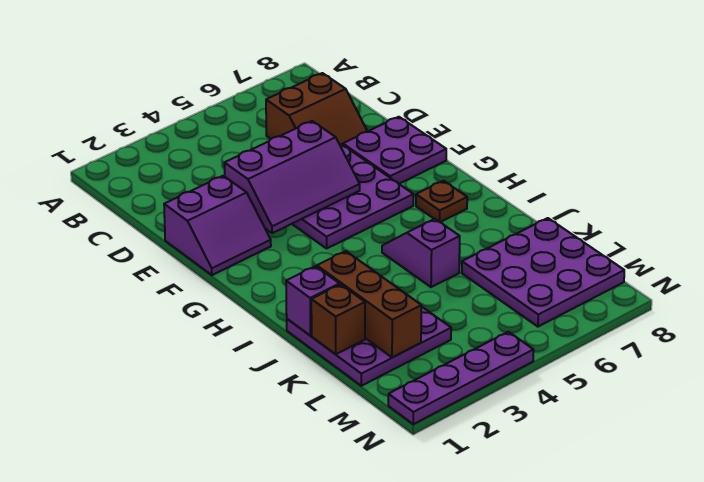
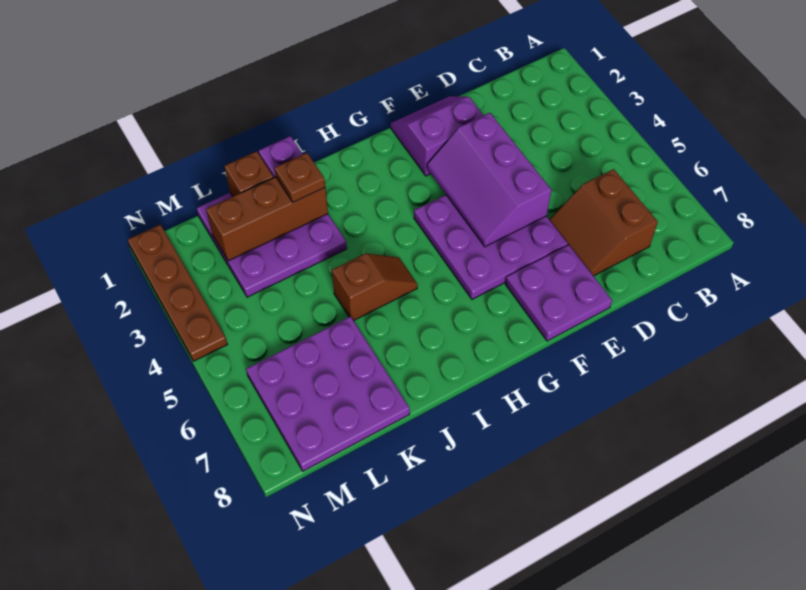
purple slope E1:F2 level 1 top E -> purple slope E1:F2 level 1 top 2
brown plate H7 level 1 -> brown plate J2 level 3
purple slope I5:J5 level 1 top J -> brown slope I5:J5 level 1 top J
purple plate N1:N4 level 1 -> brown plate N1:N4 level 1

